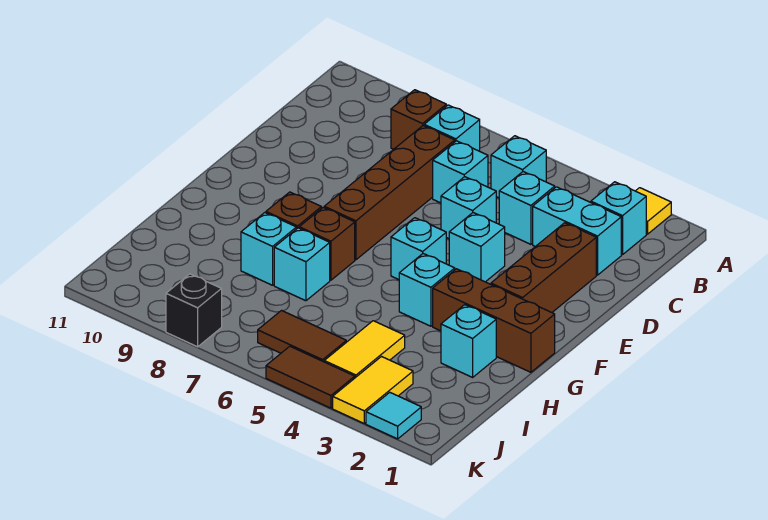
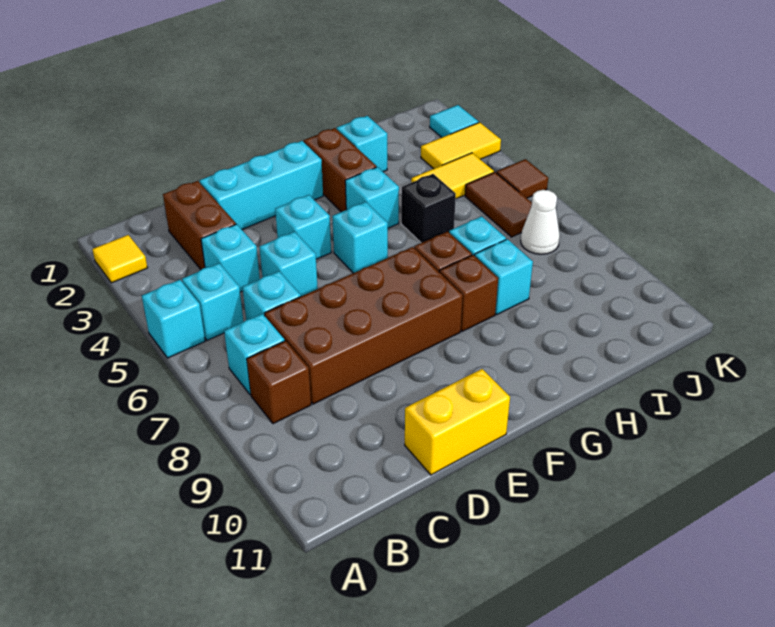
cyan brick B2 level 1 -> cyan brick A5 level 1
cyan brick C2:C3 level 1 -> brown brick C2:C3 level 1
brown brick C7:F7 level 1 -> brown brick C7:F8 level 1
brown brick D2:F2 level 1 -> cyan brick D2:F2 level 1
none -> yellow brick D11:E11 level 1
brown brick G1:G3 level 1 -> brown brick G2:G3 level 1
none -> white cone J7 level 1
brown tile K4:K5 level 1 -> brown tile K5 level 1
black brick K8 level 1 -> black brick H5 level 1

